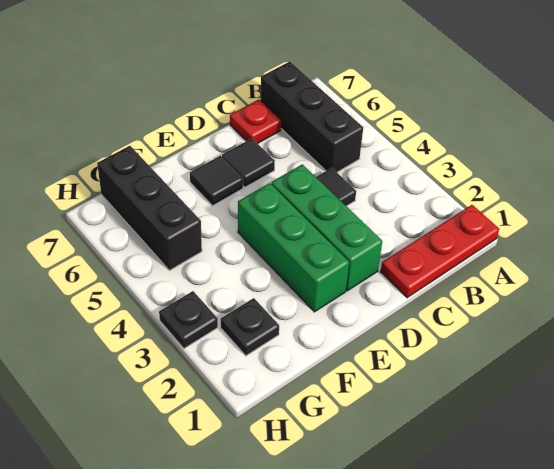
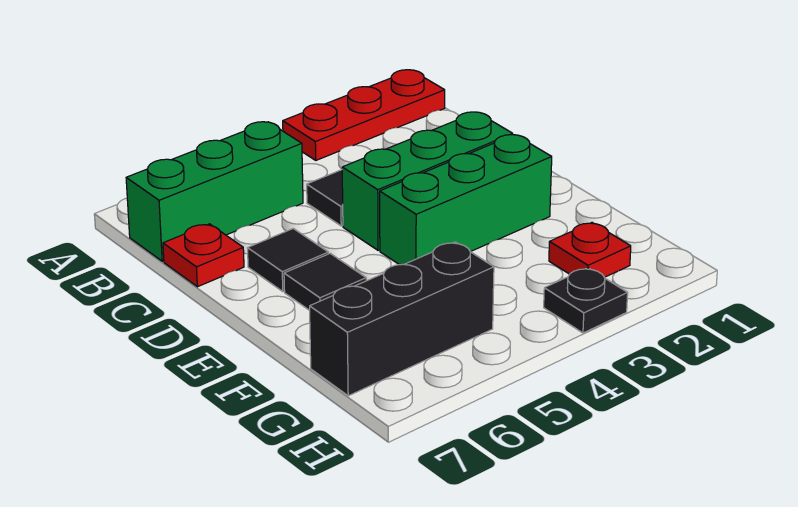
red plate A1:C1 level 1 -> red plate A1:A3 level 1
black brick B5:B7 level 1 -> green brick B5:B7 level 1
black plate G2 level 1 -> red plate G2 level 1

